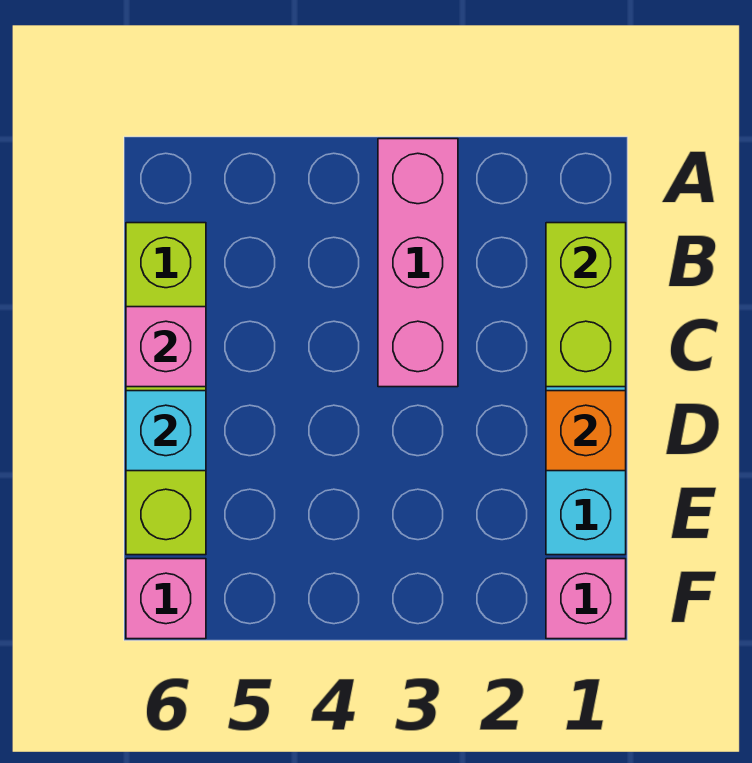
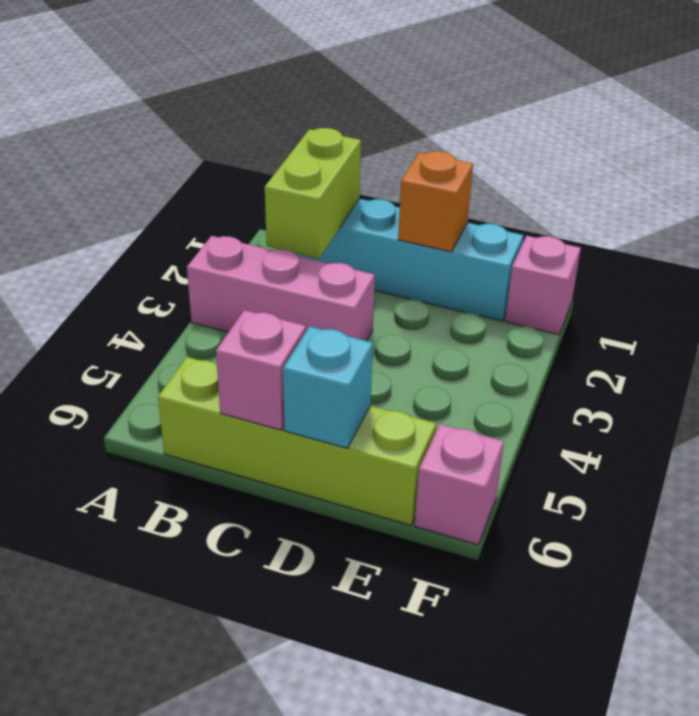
lime brick B1:C1 level 2 -> lime brick B1:B2 level 2

